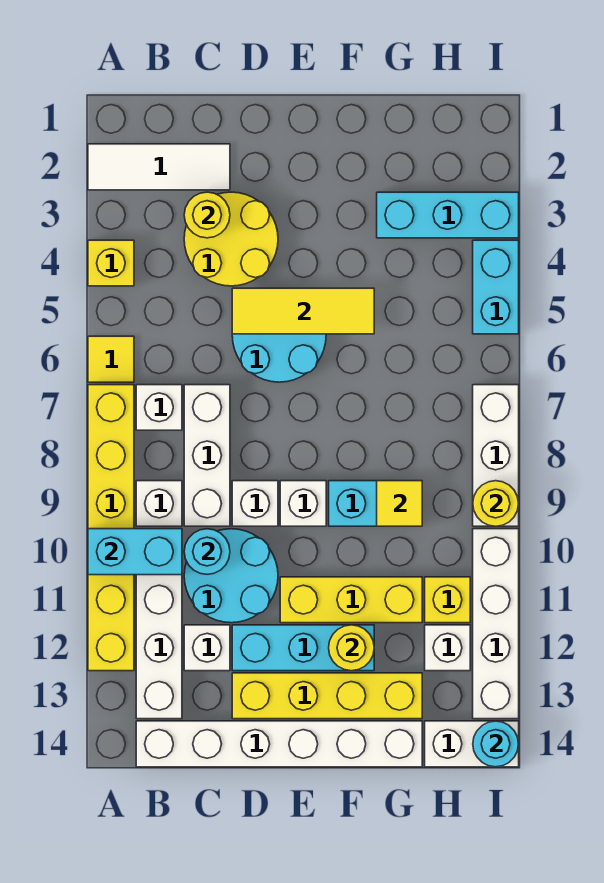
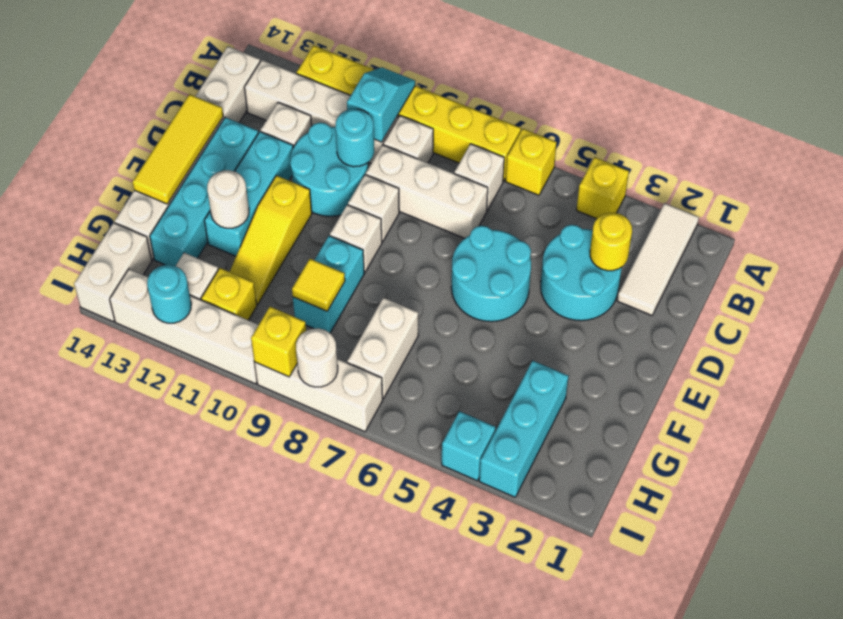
yellow tile A6 level 1 -> yellow brick A6 level 1
cyan brick A10:B10 level 2 -> cyan slope A10:B10 level 2 top B
yellow round brick C3:D4 level 1 -> cyan round brick C3:D4 level 1
yellow tile D5:F5 level 2 -> yellow tile D14:F14 level 2
yellow brick D13:G13 level 1 -> cyan brick D13:G13 level 1
yellow brick E11:G11 level 1 -> yellow slope E11:G11 level 1 top E
yellow round brick F12 level 2 -> white round brick F12 level 2
none -> white brick G7:H7 level 1
cyan brick I4:I5 level 1 -> cyan brick I4 level 1
none -> white round brick I8 level 2
yellow round brick I9 level 2 -> yellow brick I9 level 2
cyan round brick I14 level 2 -> cyan round brick I12 level 2

